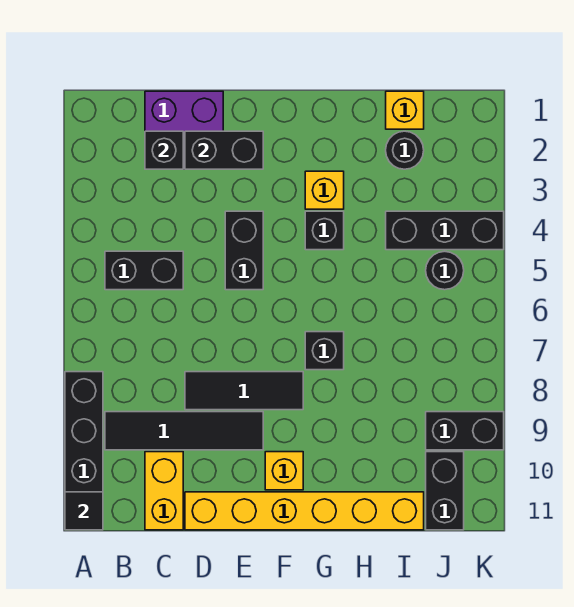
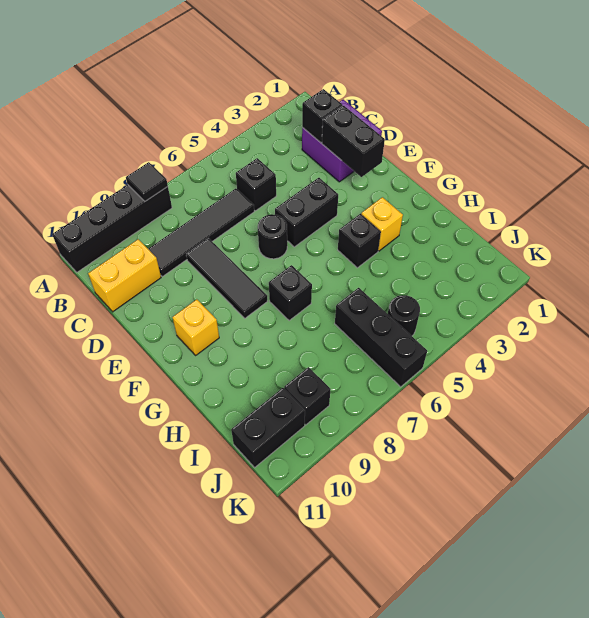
black tile A11 level 2 -> black tile A8 level 2
black brick B5:C5 level 1 -> black brick C5 level 1
black tile B9:E9 level 1 -> black tile C6:C9 level 1
yellow brick D11:I11 level 1 -> none
yellow brick I1 level 1 -> none
black round brick I2 level 1 -> black round brick E6 level 1
black brick I4:K4 level 1 -> black brick I6:K6 level 1
black brick J9:K9 level 1 -> black brick J9 level 1

